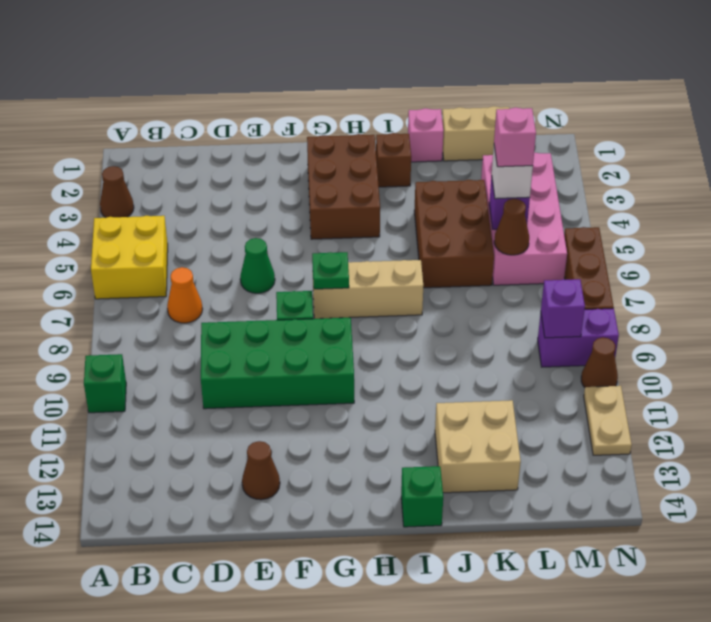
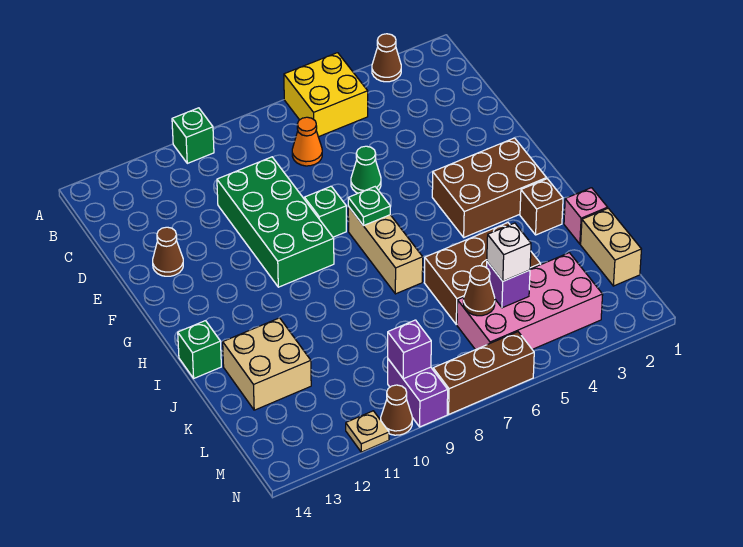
pink brick L5 level 4 -> none
tan plate N11:N12 level 1 -> tan plate N11 level 1

